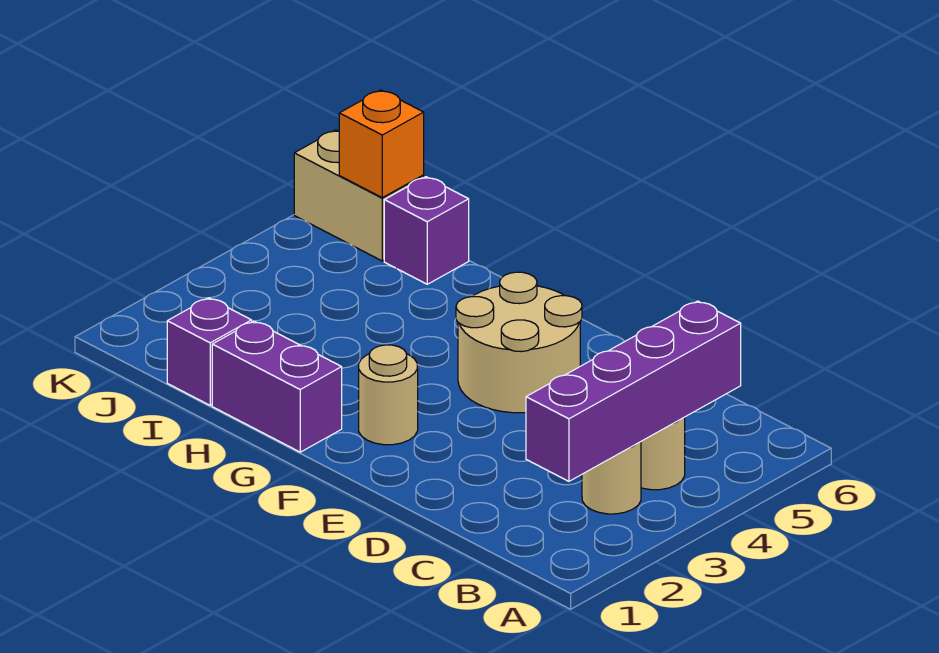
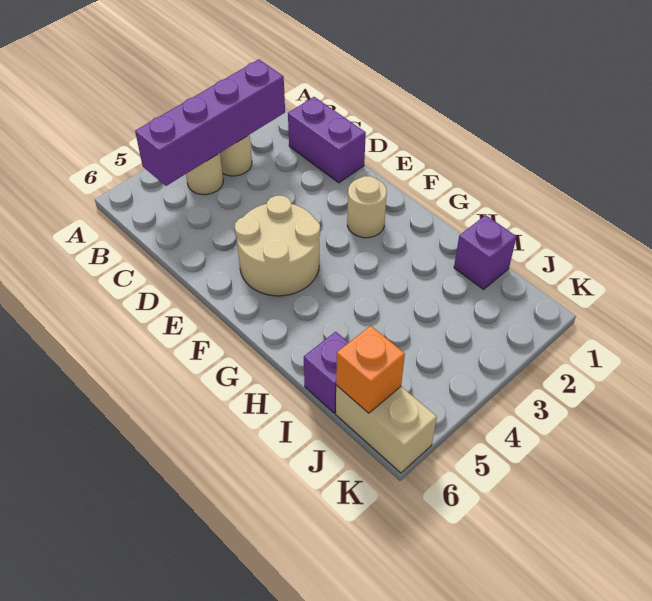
purple brick G1:H1 level 1 -> purple brick C1:D1 level 1

